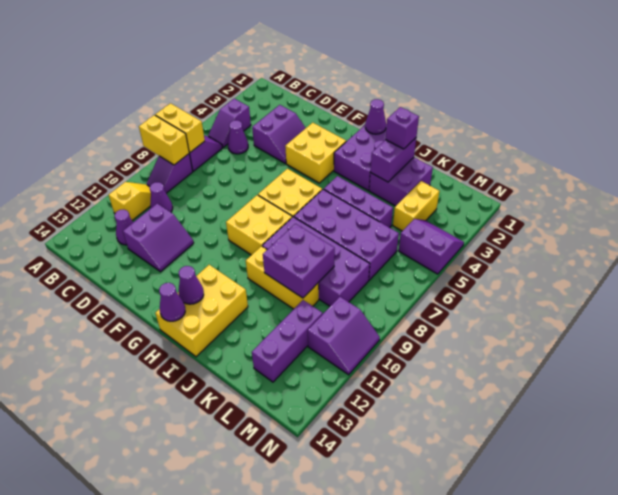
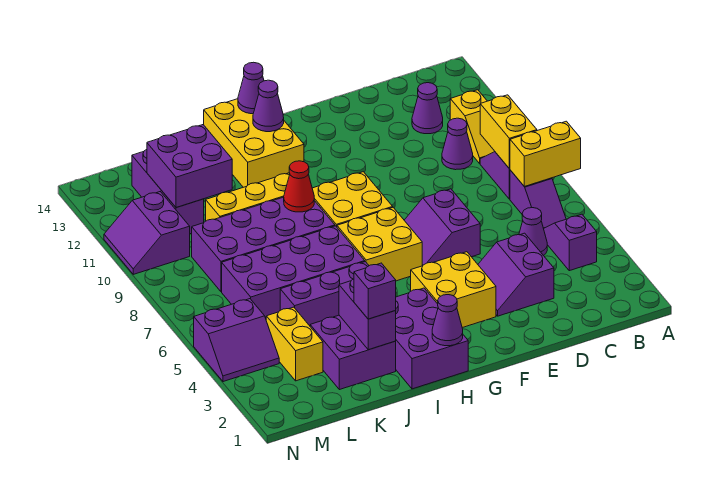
yellow brick A8:B8 level 2 -> yellow brick B8:B9 level 2
purple slope D11:E12 level 1 top D -> purple slope E6:F7 level 1 top E
none -> red cone I9 level 2
purple brick J9:K10 level 2 -> purple brick K11:L12 level 2

